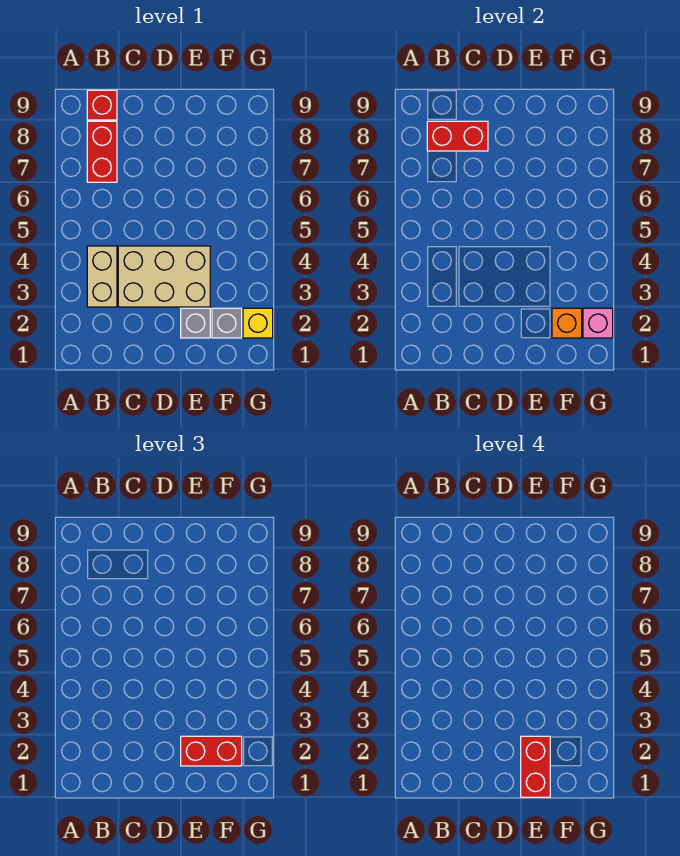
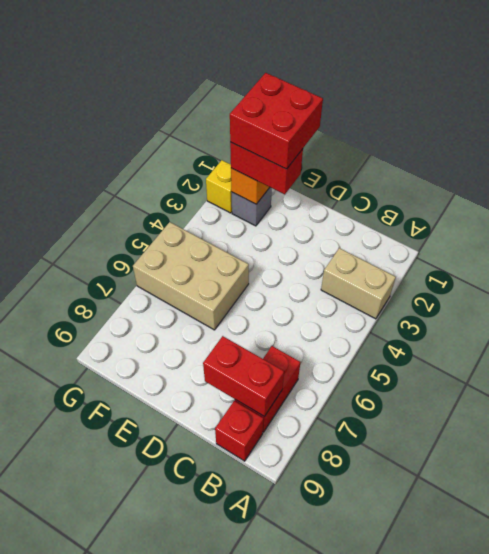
tan brick B3:B4 level 1 -> tan brick A3:B3 level 1
tan brick C3:E4 level 1 -> tan brick E5:G6 level 1
red brick E1:E2 level 4 -> red brick E1:F2 level 4
grey brick E2 level 1 -> none
pink brick G2 level 2 -> none

